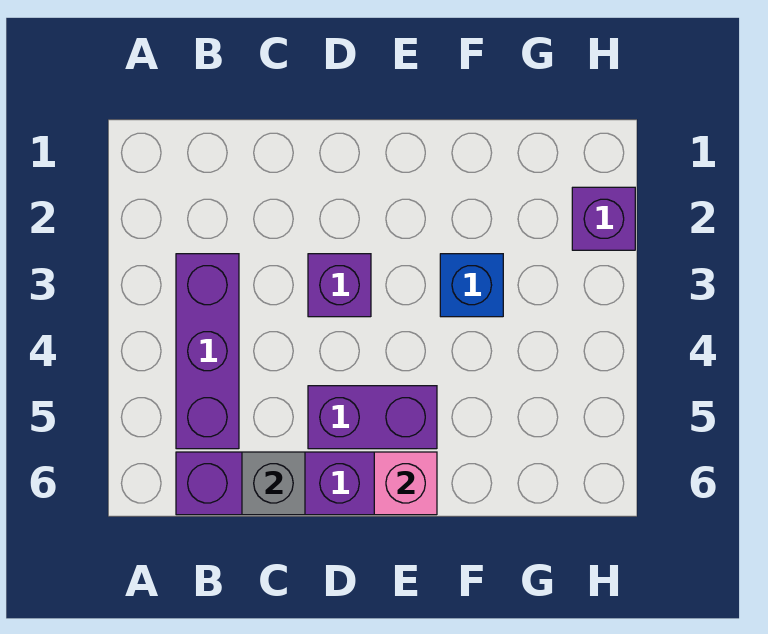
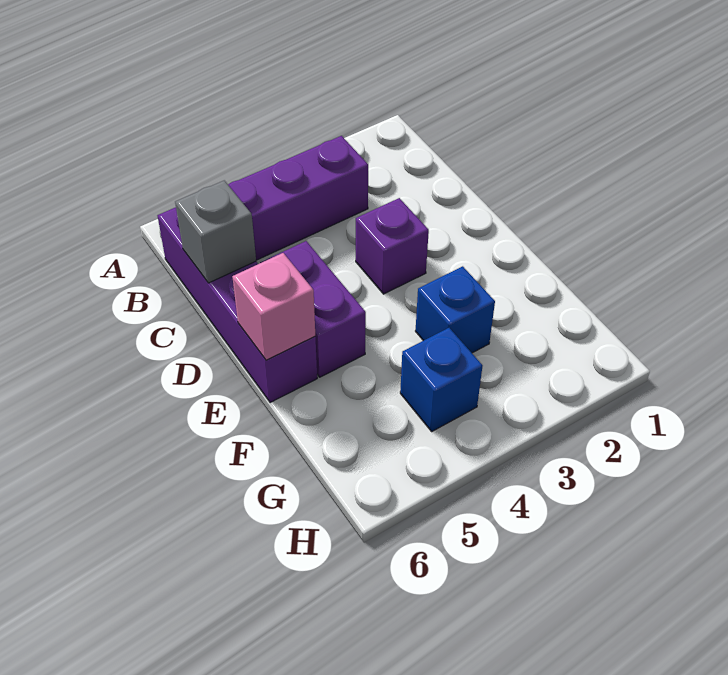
none -> blue brick G4 level 1
purple brick H2 level 1 -> none

